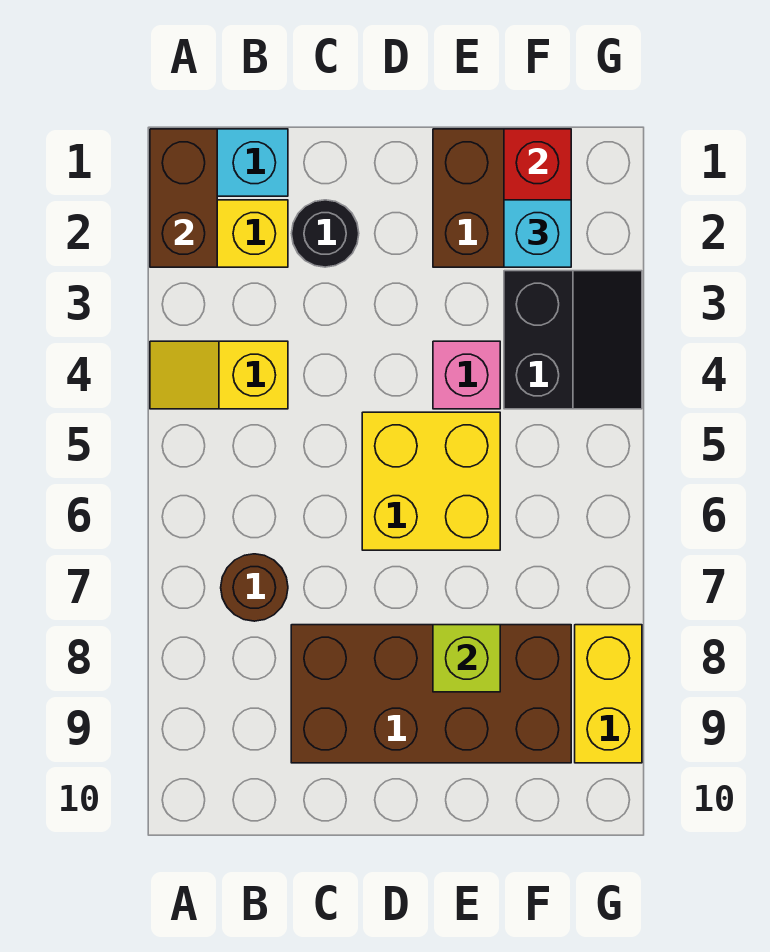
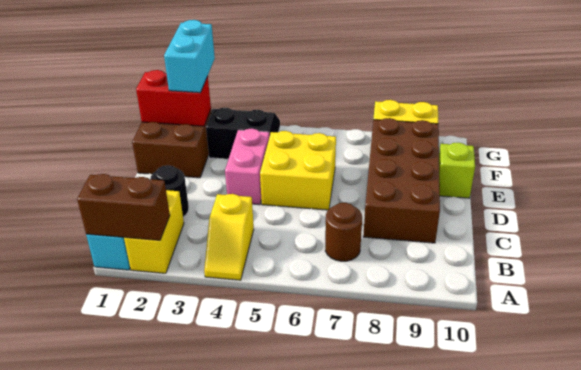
pink brick E4 level 1 -> pink brick D4:E4 level 1
lime brick E8 level 2 -> lime brick E10 level 1
cyan brick F2 level 3 -> cyan brick F2:G2 level 3

